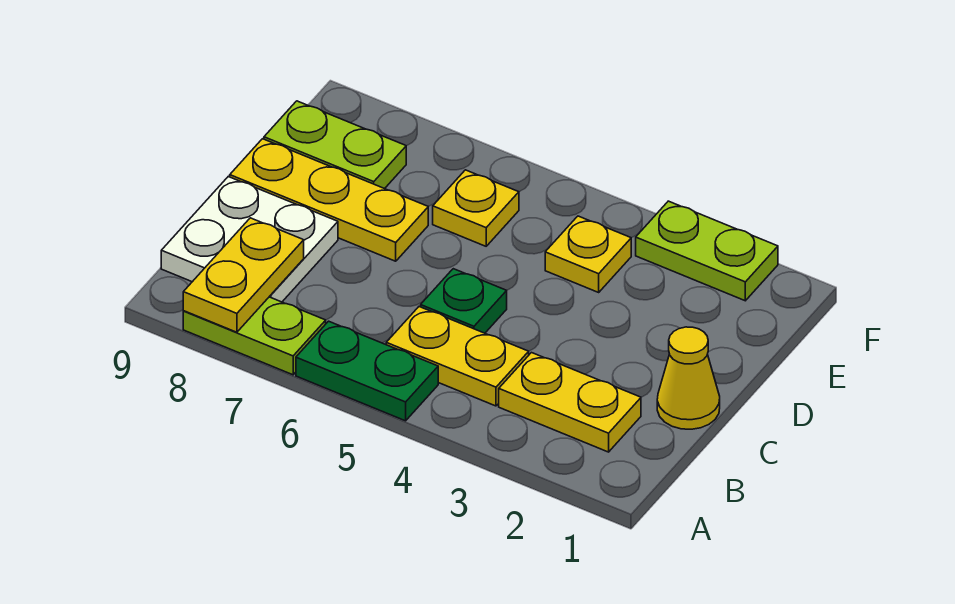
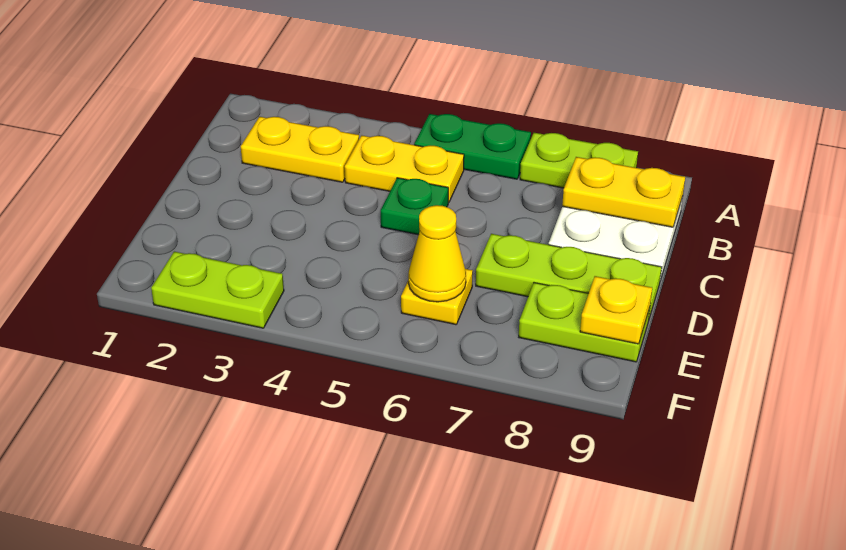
yellow plate A8:B8 level 2 -> yellow plate B8:B9 level 2
yellow cone C1 level 1 -> yellow cone E6 level 2
yellow plate D7:D9 level 1 -> lime plate D7:D9 level 1
yellow plate E4 level 1 -> yellow plate E9 level 2

